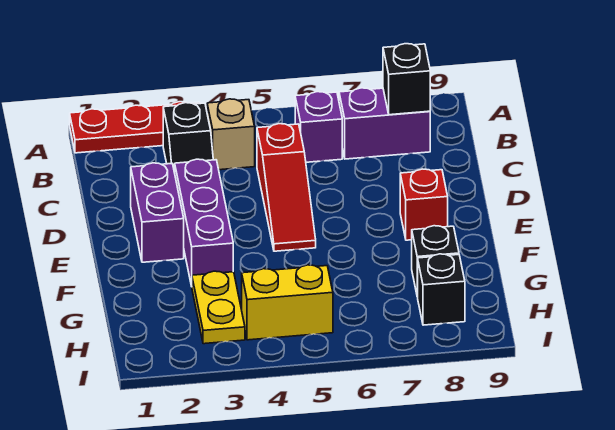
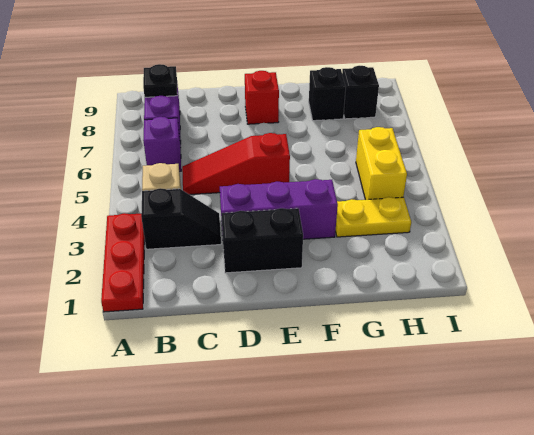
black brick B8 level 2 -> black plate B8 level 2
red slope C5:E5 level 1 top C -> red slope C5:E5 level 1 top E
purple brick D2:E2 level 1 -> black brick D2:E2 level 1

